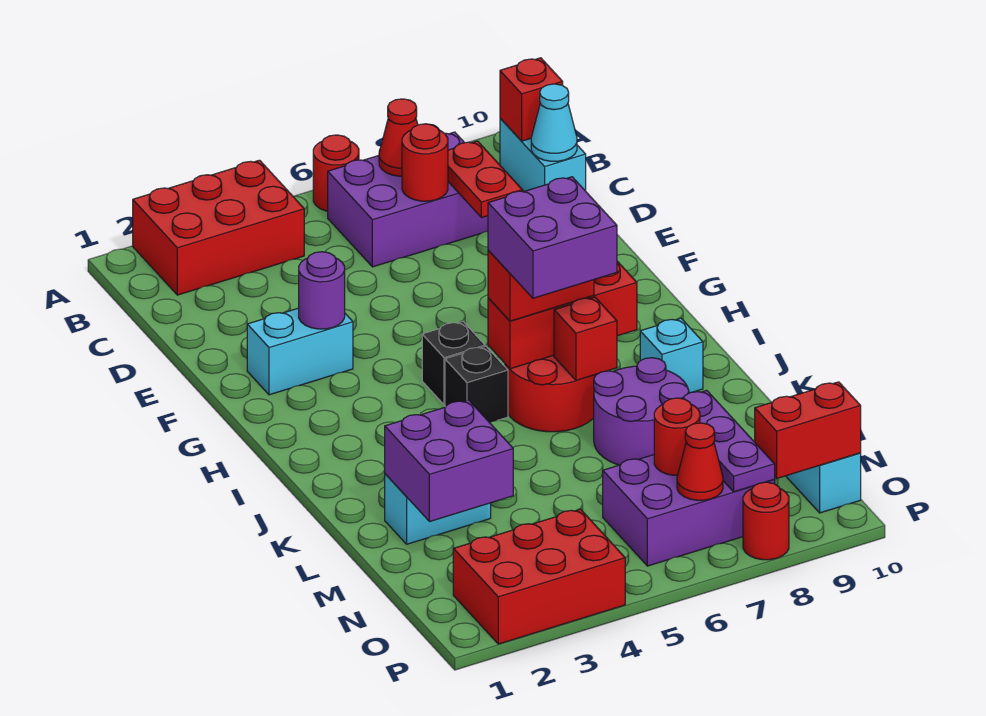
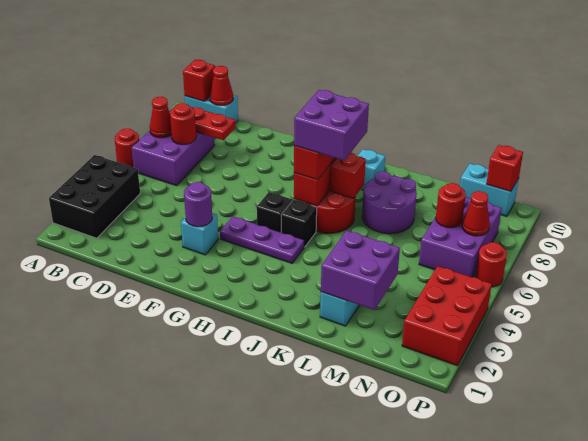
red brick A2:B4 level 1 -> black brick A2:B4 level 1
cyan cone C10 level 2 -> red cone C10 level 2
cyan brick F2:F3 level 1 -> cyan brick F3 level 1
purple plate M8:O8 level 2 -> purple plate G4:I4 level 1
red brick O9:O10 level 2 -> red brick O10 level 2
red round brick P8 level 1 -> red round brick P6 level 1

